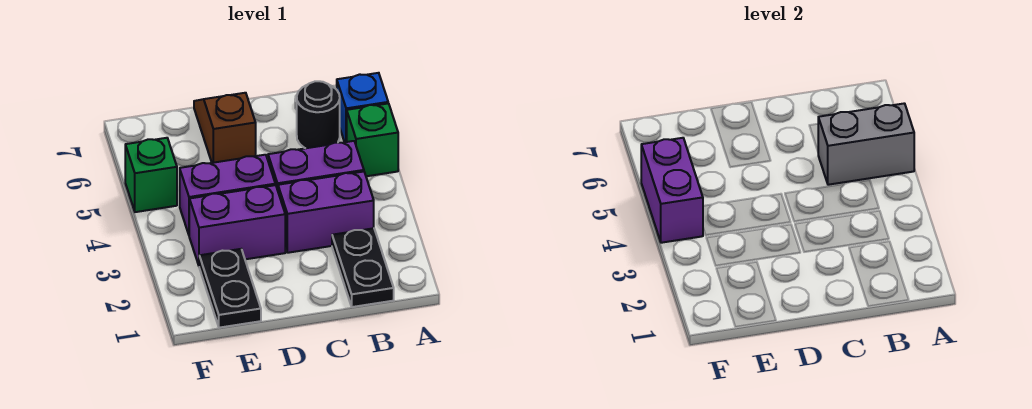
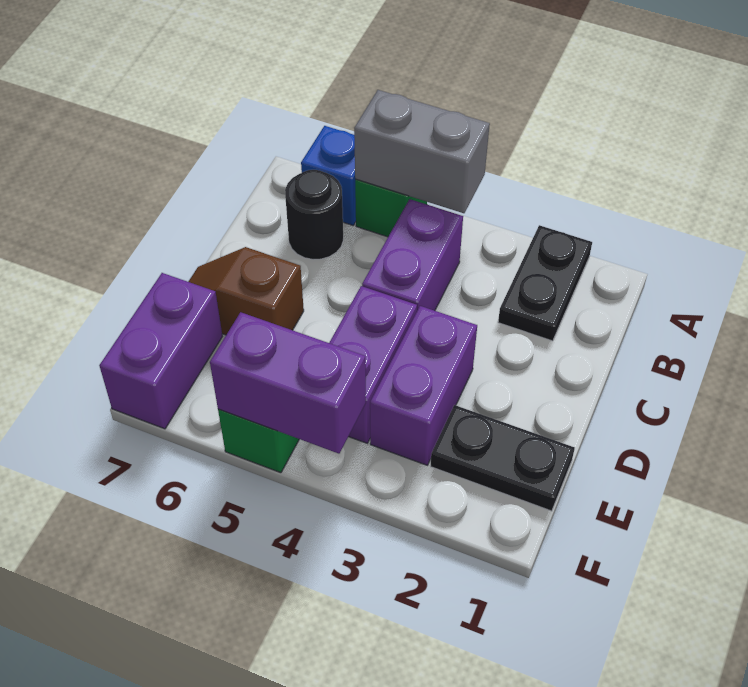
grey brick A5:B5 level 2 -> grey brick A4:A5 level 2
black plate B1:B2 level 1 -> black plate A2:B2 level 1
purple brick B3:C3 level 1 -> purple brick E7:F7 level 1

